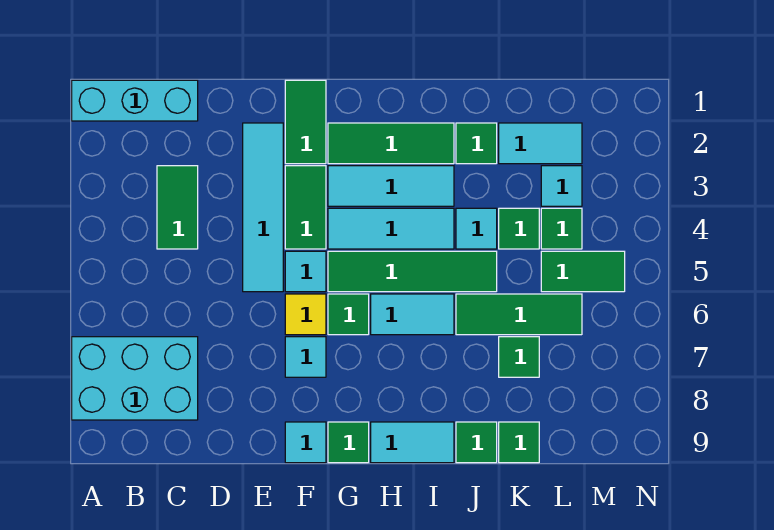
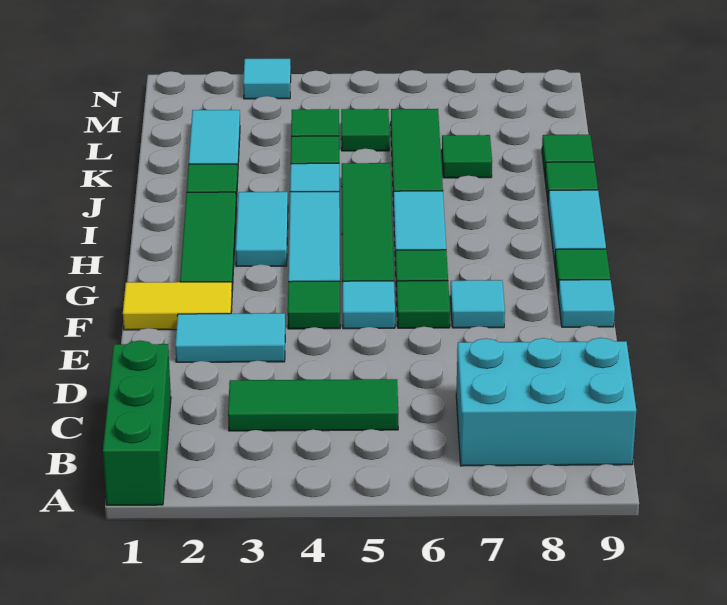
cyan brick A1:C1 level 1 -> green brick A1:C1 level 1
cyan brick A7:C8 level 1 -> cyan brick B7:C9 level 1
green tile C3:C4 level 1 -> green tile C3:C5 level 1
cyan tile E2:E5 level 1 -> cyan tile E2:E3 level 1
green tile F1:F2 level 1 -> yellow tile F1:F2 level 1
green tile F3:F4 level 1 -> green tile F4 level 1
yellow tile F6 level 1 -> green tile F6 level 1
cyan tile G3:I3 level 1 -> cyan tile H3:I3 level 1
cyan tile L3 level 1 -> cyan tile N3 level 1
green tile L5:M5 level 1 -> green tile L5 level 1

